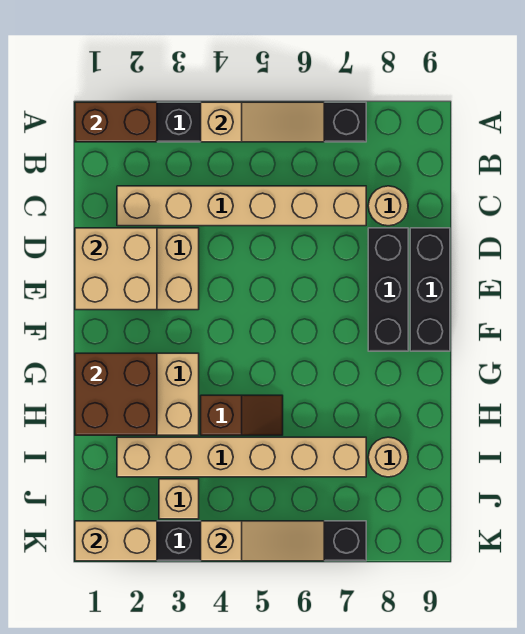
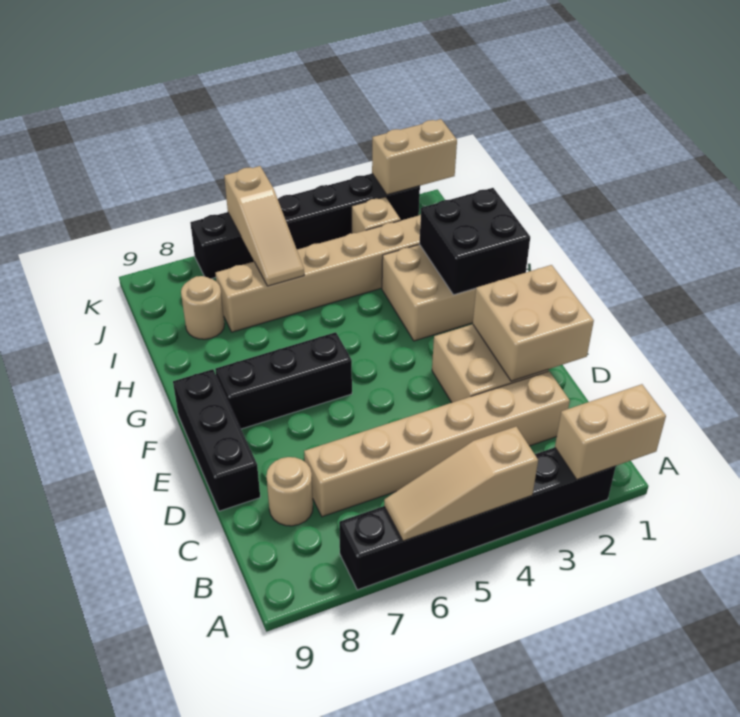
brown brick A1:A2 level 2 -> tan brick A1:A2 level 2
black brick D8:F8 level 1 -> black brick F6:F8 level 1
brown brick G1:H2 level 2 -> black brick G1:H2 level 2
brown slope H4:H5 level 1 top 4 -> none
tan slope K4:K6 level 2 top 4 -> tan slope I6:K6 level 2 top K

